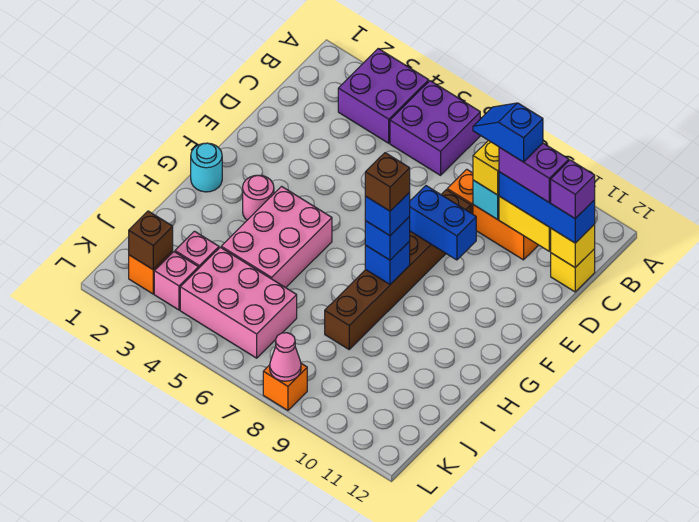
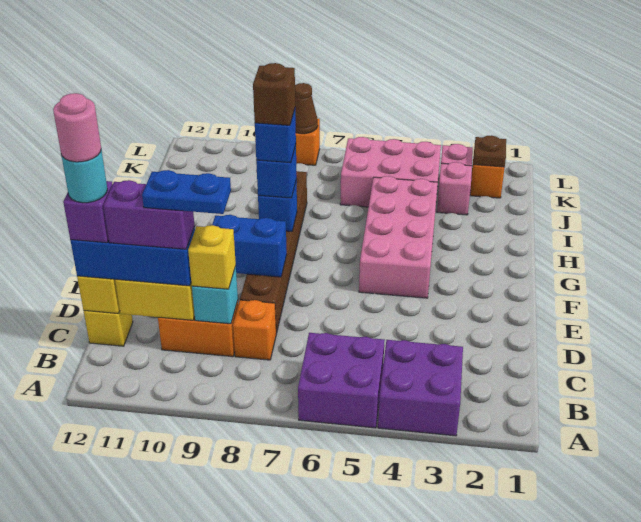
blue slope C9:C10 level 5 top 10 -> blue plate C9:C10 level 5
cyan round brick G1 level 1 -> cyan round brick C12 level 5
pink round brick G3 level 1 -> pink round brick C12 level 6
pink brick G4:I5 level 1 -> pink brick F4:I5 level 1
brown brick K2 level 2 -> brown plate K2 level 2
pink cone L8 level 2 -> brown cone L8 level 2

